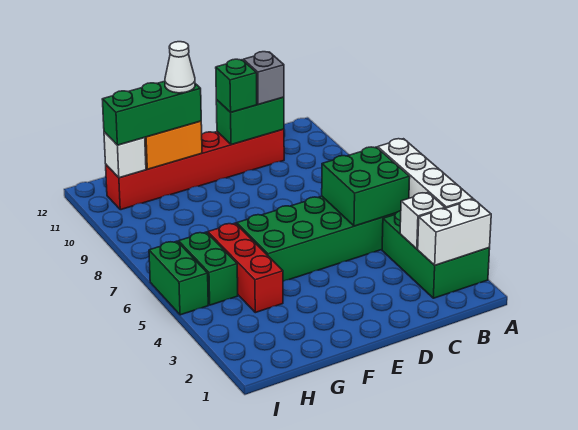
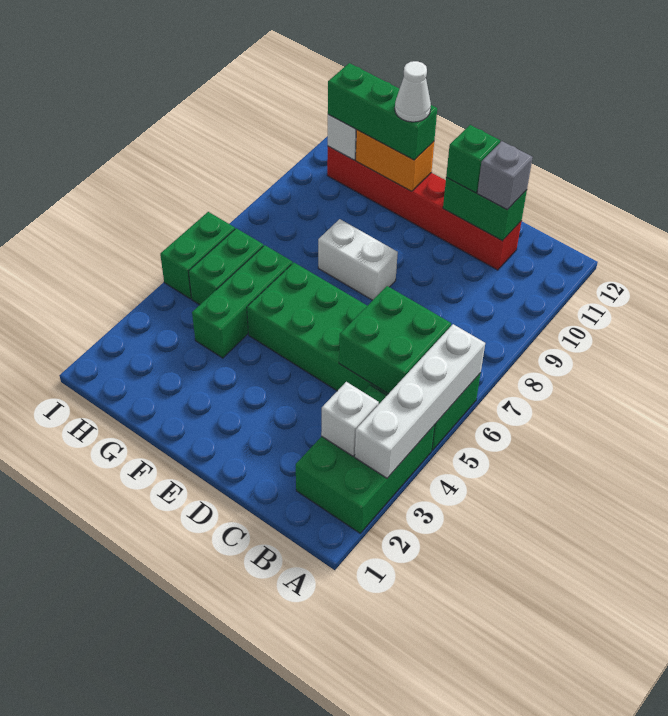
white brick A2:B2 level 2 -> white brick E8:F8 level 1
red brick G4:G6 level 1 -> green brick G4:G6 level 1

